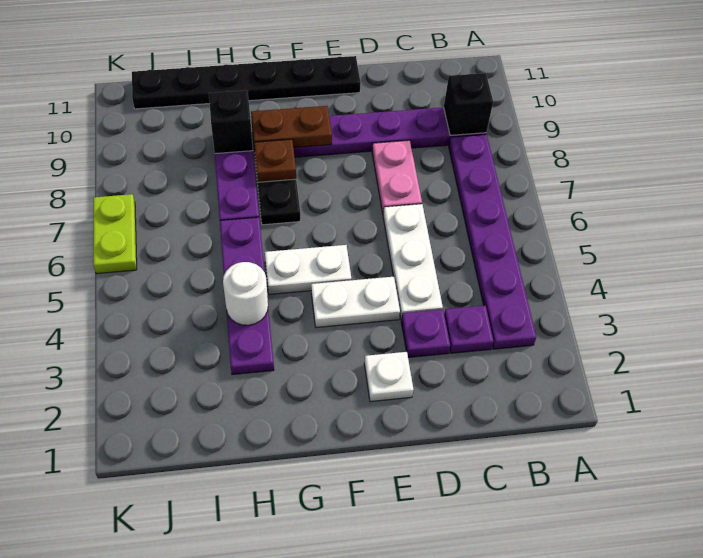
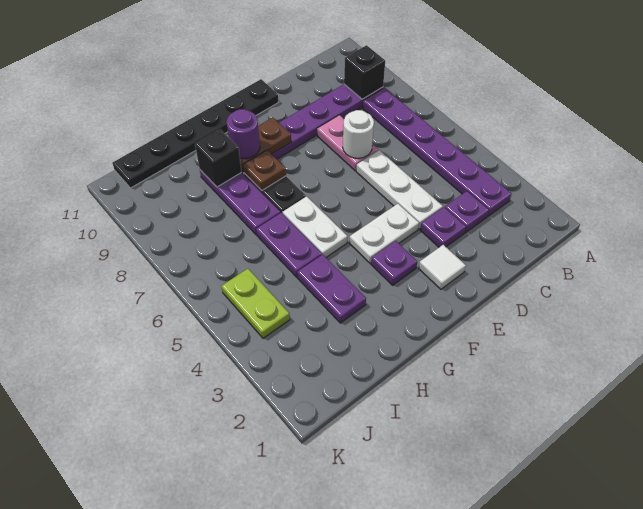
white plate E2 level 1 -> white tile E2 level 1
none -> purple plate F3 level 1
white plate F5:G5 level 1 -> white plate G5:G6 level 1
none -> purple round brick G9 level 3
white round brick H4 level 2 -> white round brick D7 level 2
lime plate K6:K7 level 1 -> lime plate J4:J5 level 1

